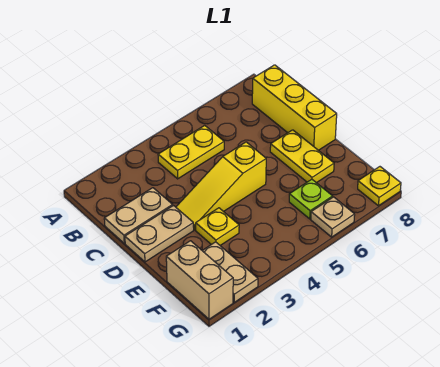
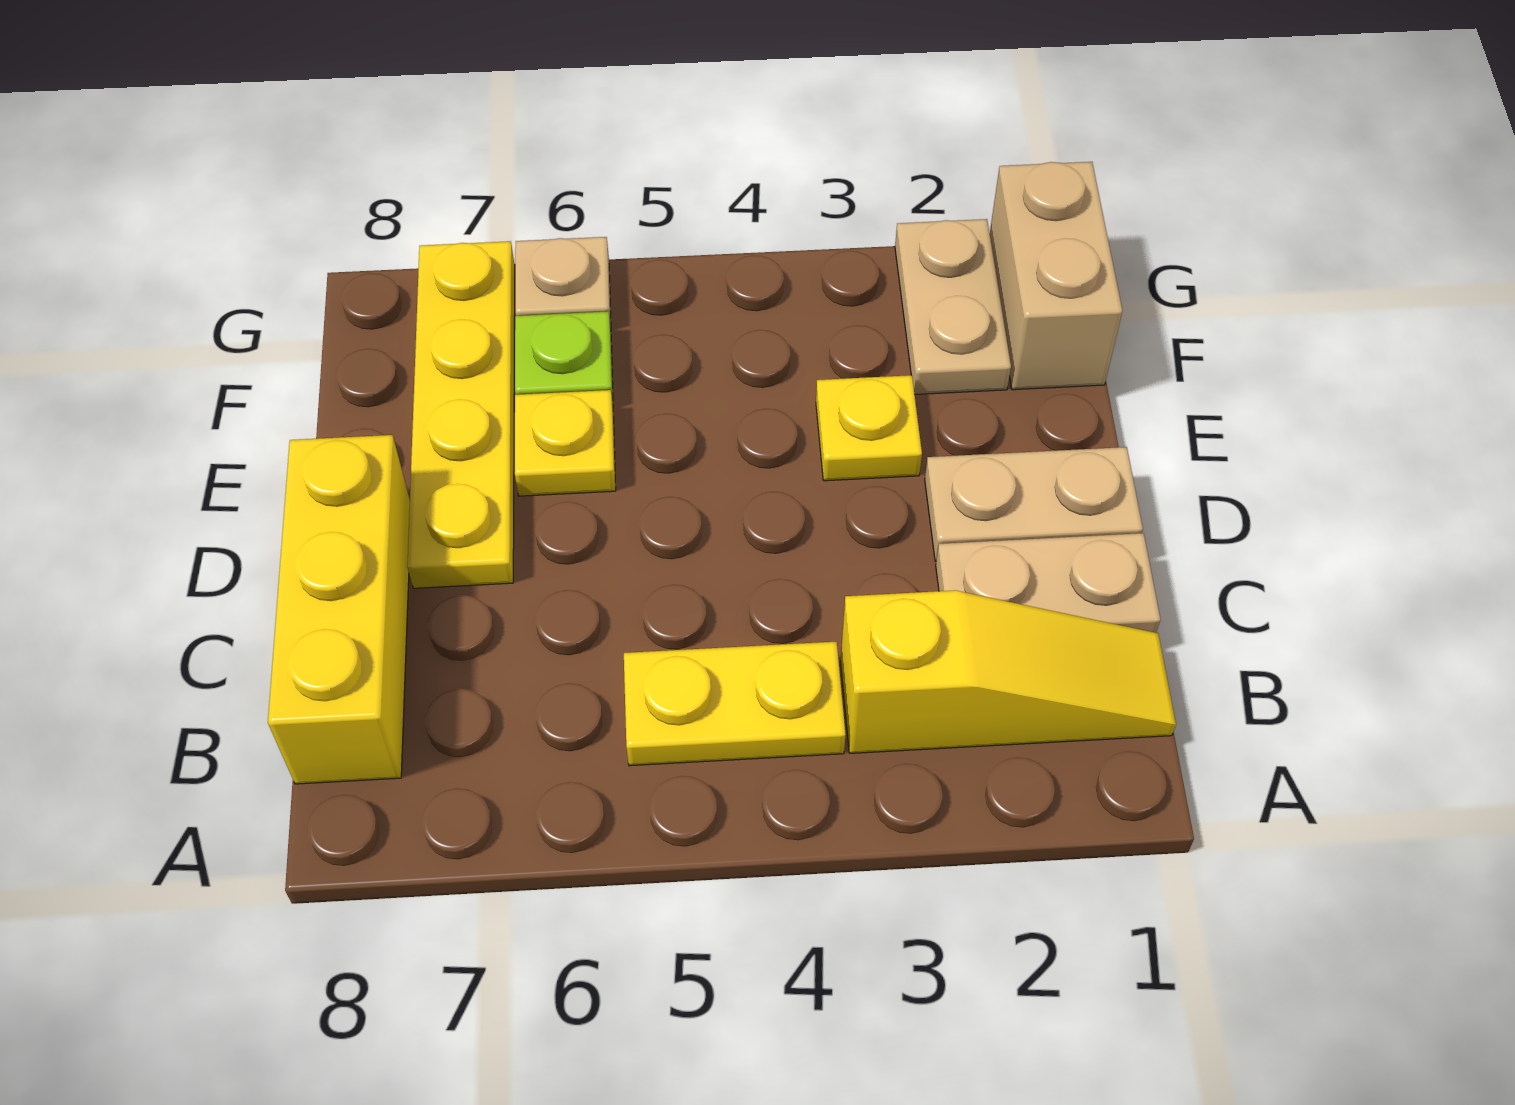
yellow slope D3:D5 level 1 top 5 -> yellow slope B1:B3 level 1 top 3
yellow plate D7:E7 level 1 -> yellow plate D7:G7 level 1
yellow plate G8 level 1 -> yellow plate E6 level 1

